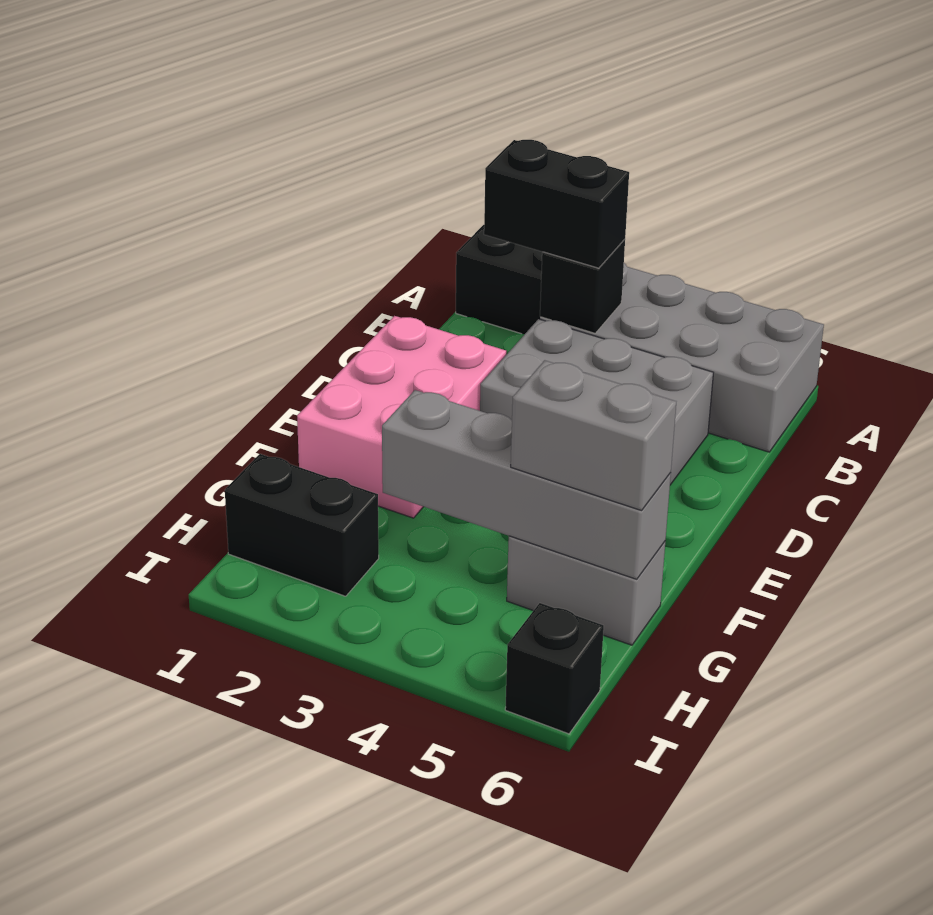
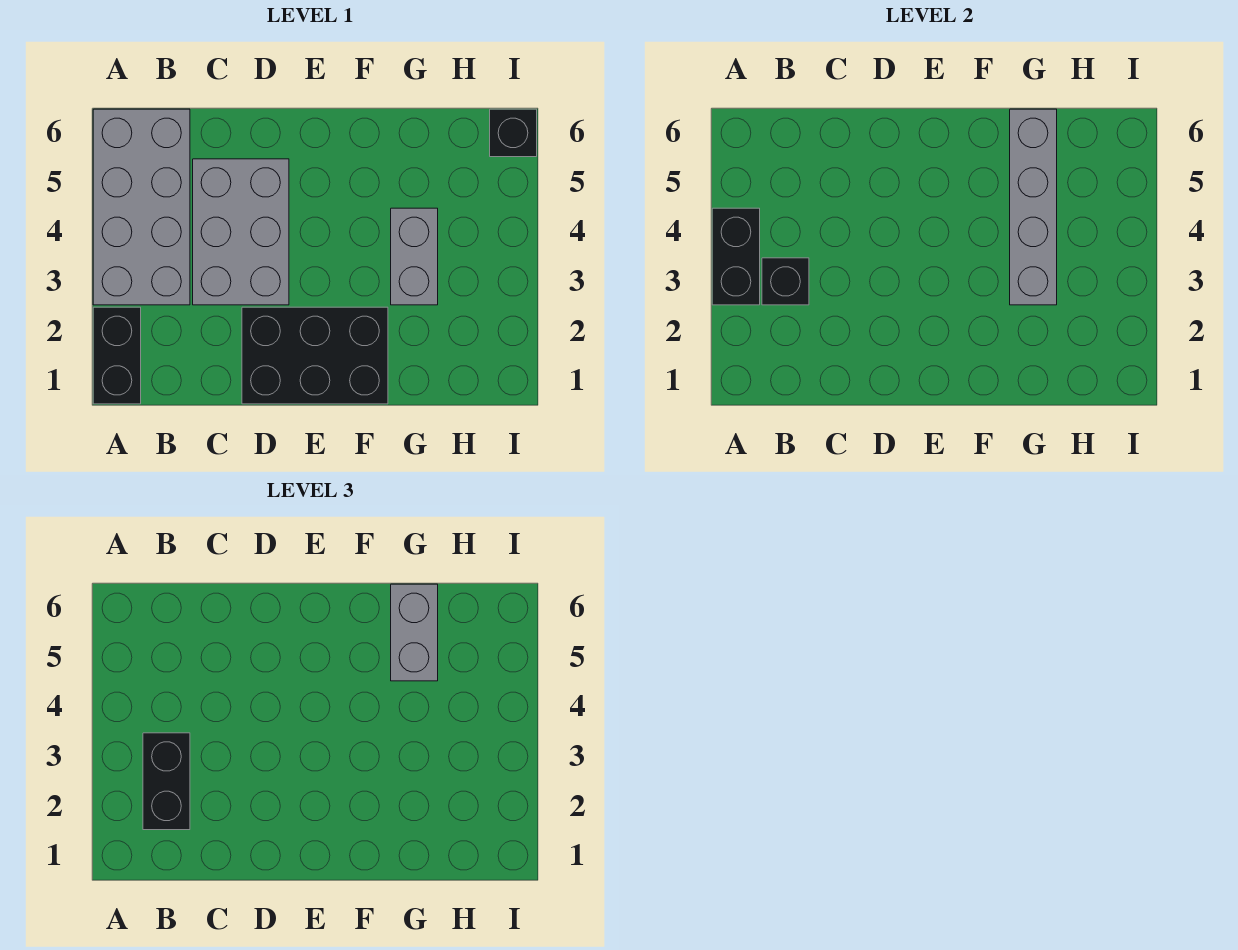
pink brick D1:F2 level 1 -> black brick D1:F2 level 1
grey brick G5:G6 level 1 -> grey brick G3:G4 level 1
black brick H1:H2 level 1 -> black brick A3:A4 level 2

